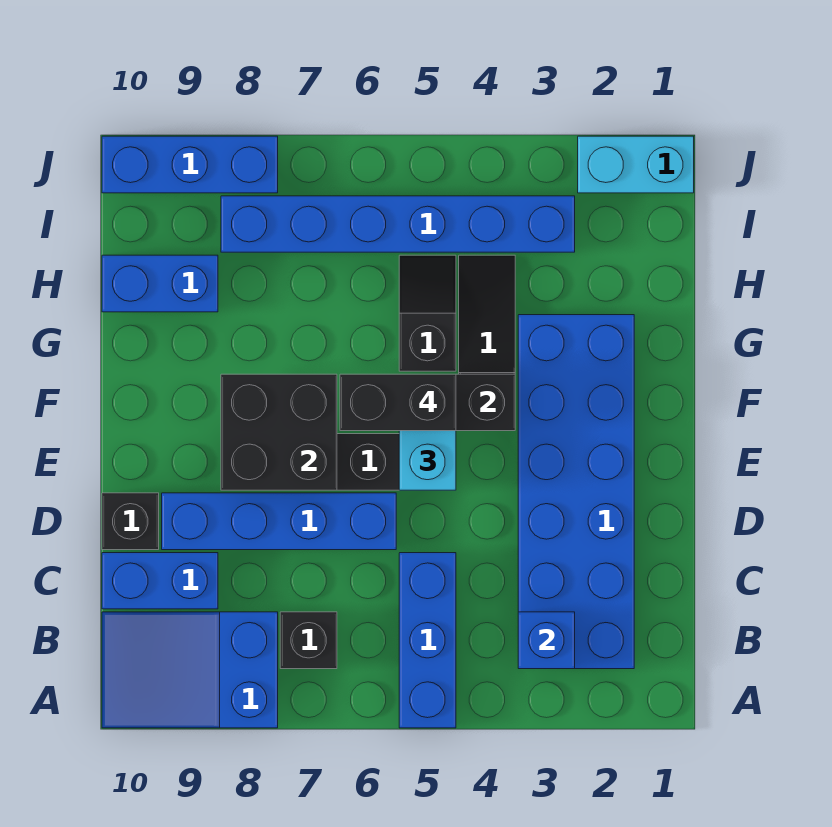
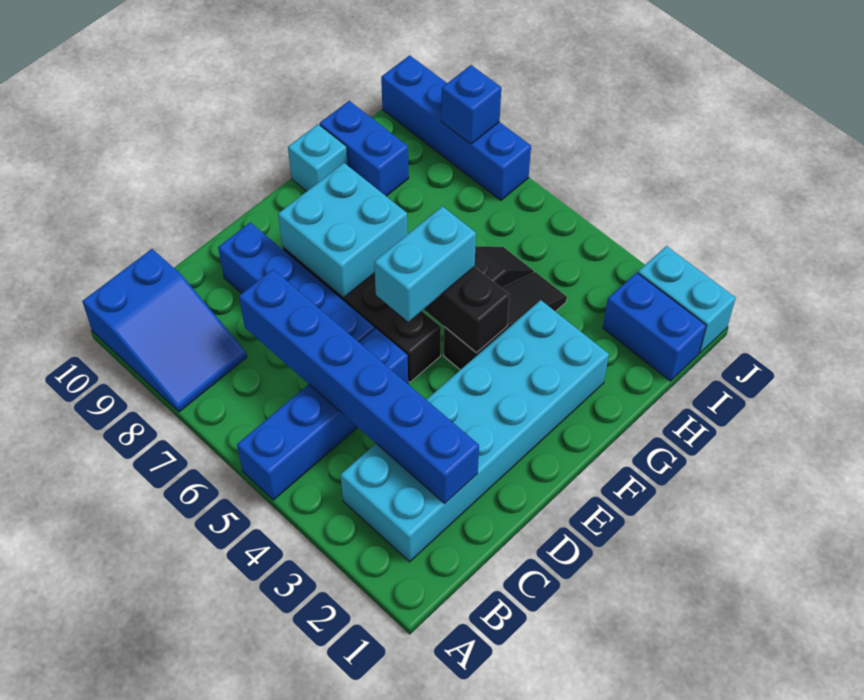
blue brick A5:C5 level 1 -> blue brick A5:D5 level 1
blue slope A8:B10 level 1 top 8 -> blue slope A8:B10 level 1 top 10
blue brick B2:G3 level 1 -> cyan brick B2:G3 level 1
blue brick B3 level 2 -> blue brick J8 level 2
black brick B7 level 1 -> none
blue brick C9:C10 level 1 -> blue brick I1:I2 level 1
black brick D10 level 1 -> none
black brick E7:F8 level 2 -> cyan brick E7:F8 level 2
black brick F5:F6 level 4 -> none
none -> cyan brick G10 level 1
blue brick I3:I8 level 1 -> blue brick C2:C7 level 2
blue brick J8:J10 level 1 -> blue brick J7:J10 level 1

